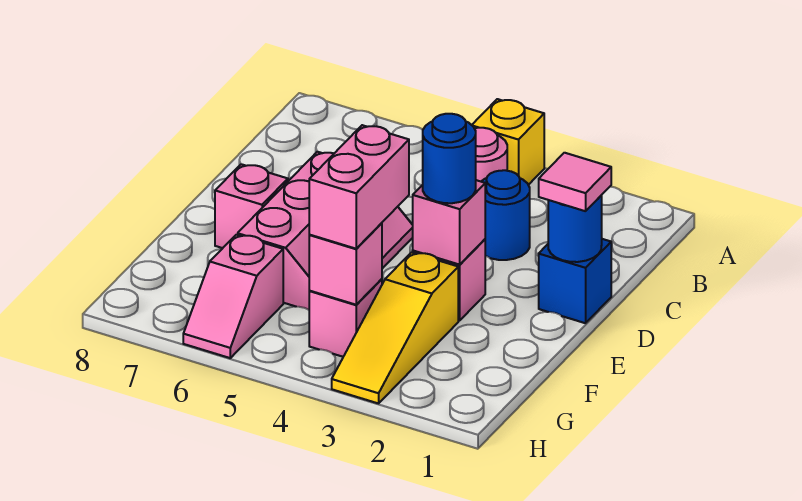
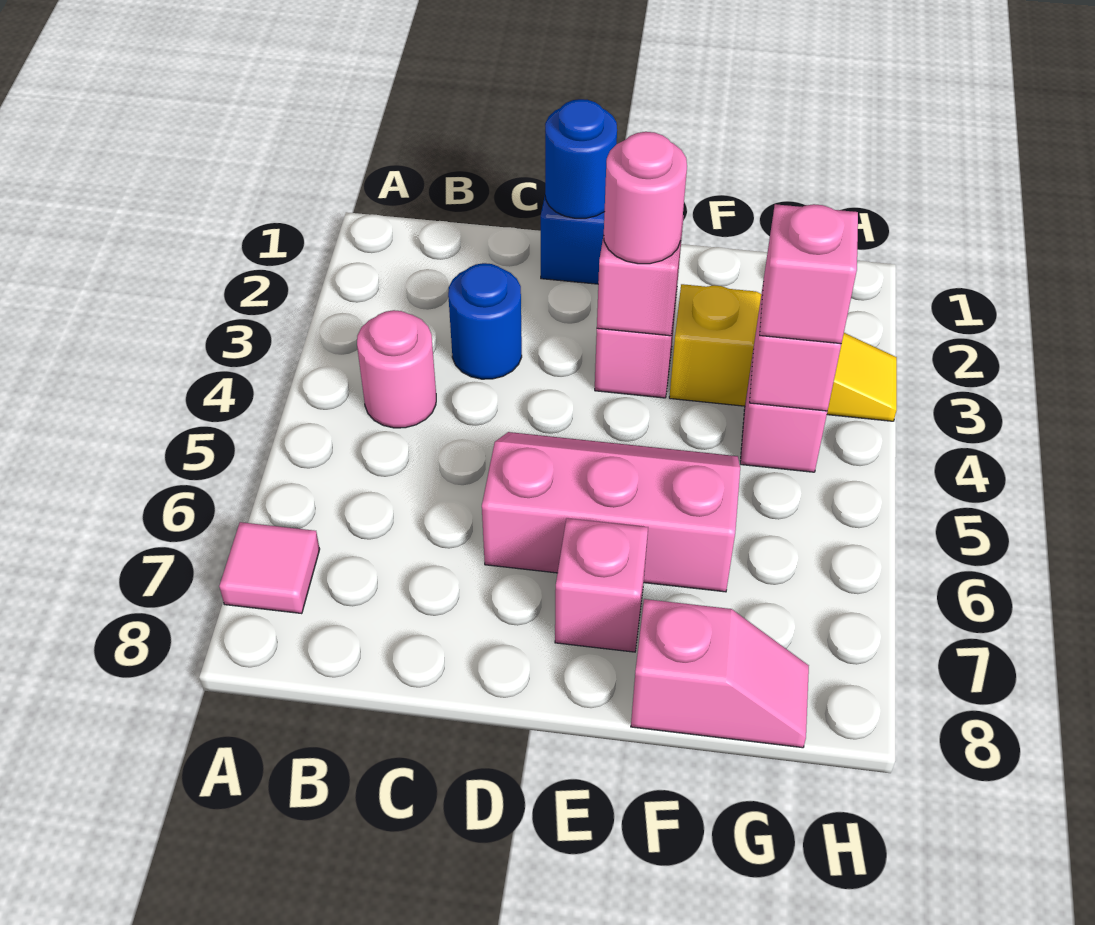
yellow brick A4 level 1 -> none
pink tile D1 level 3 -> pink tile A7 level 1
blue round brick E3 level 3 -> pink round brick E3 level 3
pink brick F4:G4 level 3 -> pink brick G4 level 3
pink slope G6:H6 level 1 top G -> pink slope F8:G8 level 1 top F

